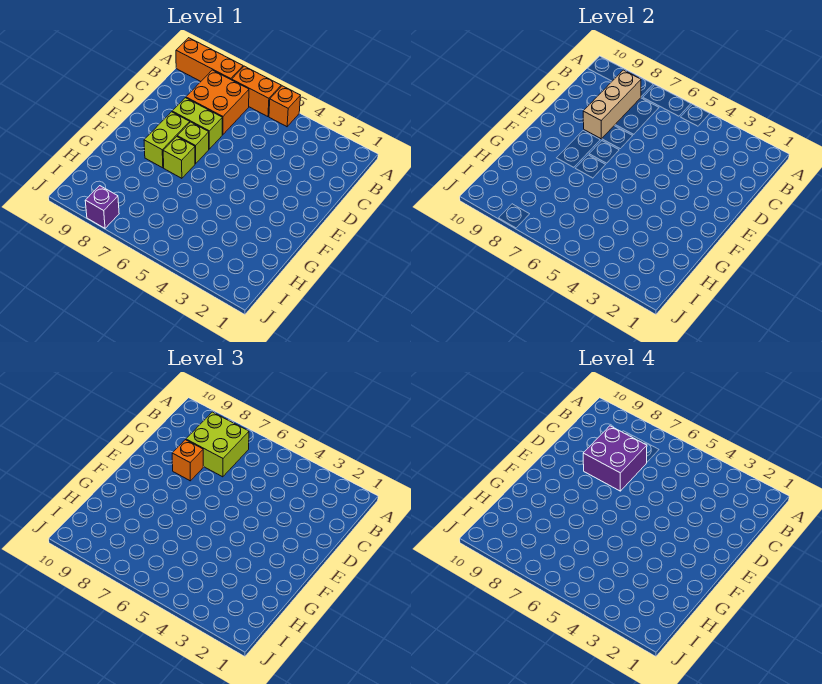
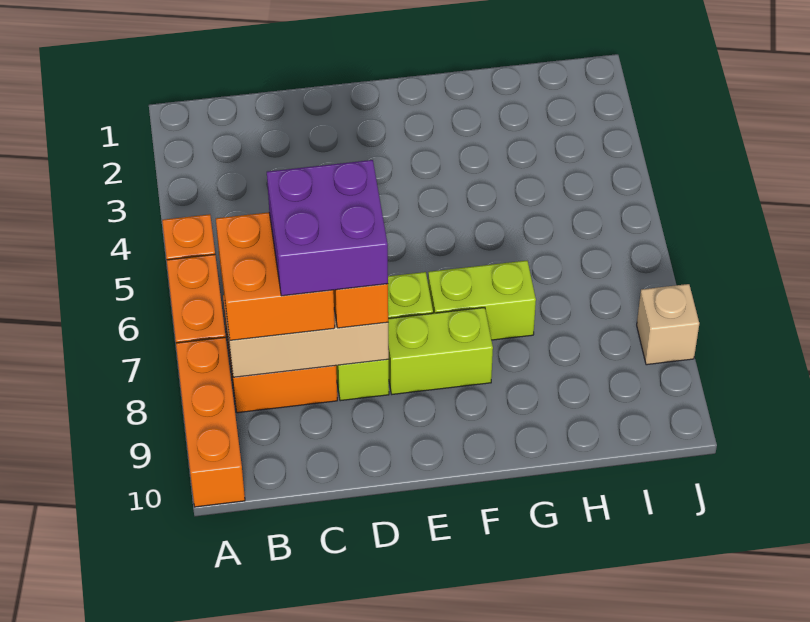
lime brick B7:C8 level 3 -> orange brick B7:C8 level 3
lime brick F7 level 1 -> lime brick F7:G7 level 1
purple brick J8 level 1 -> tan brick J8 level 1

